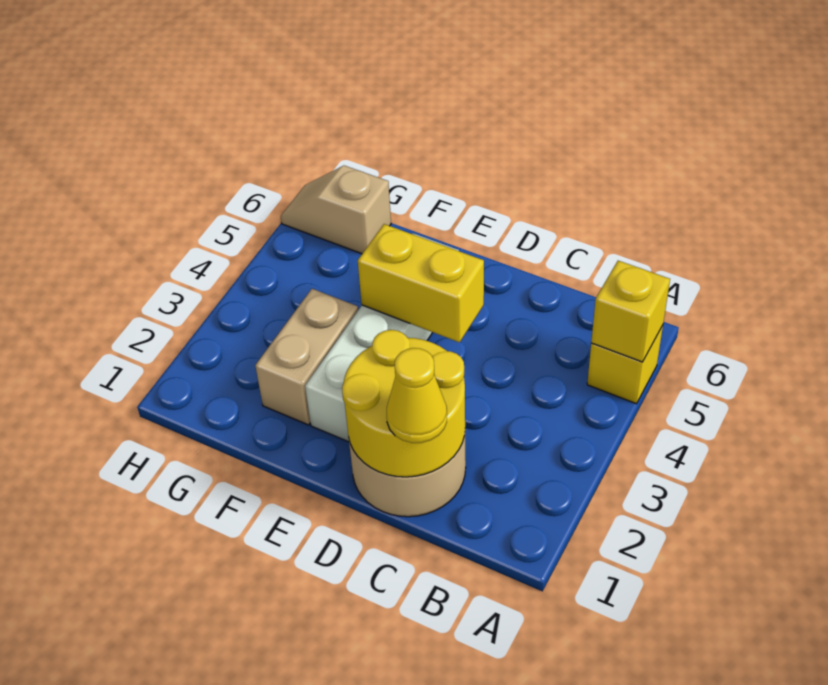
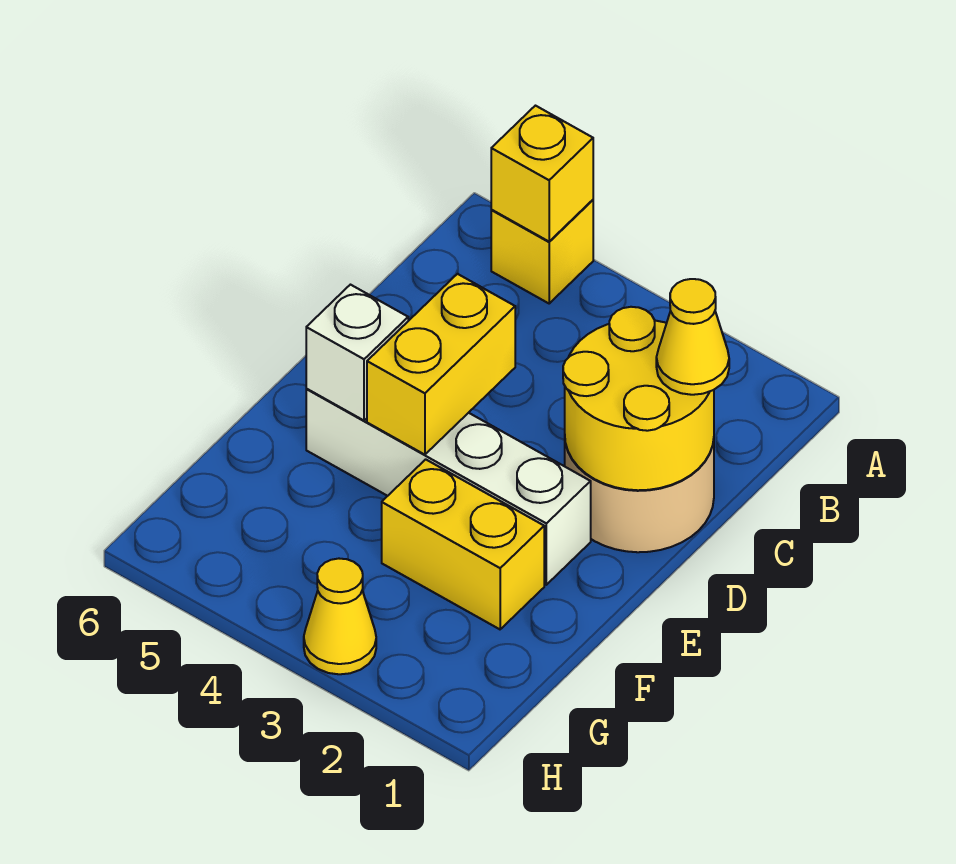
none -> white brick E5 level 2
tan brick F2:F3 level 1 -> yellow brick F2:F3 level 1
tan slope G6:H6 level 1 top G -> none
none -> yellow cone H3 level 1

